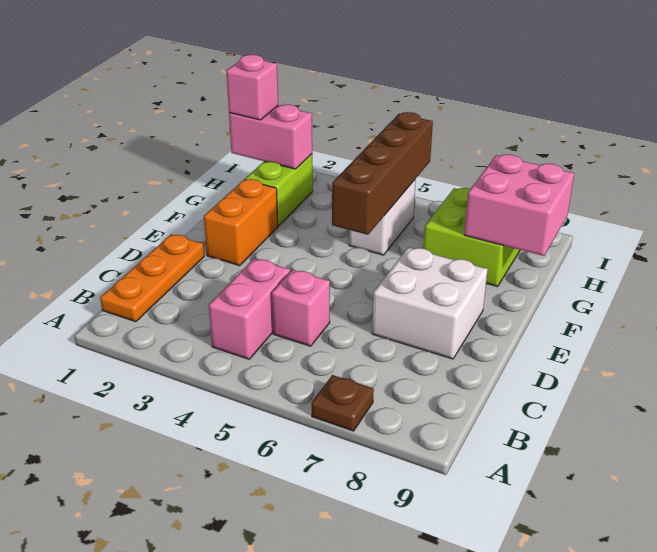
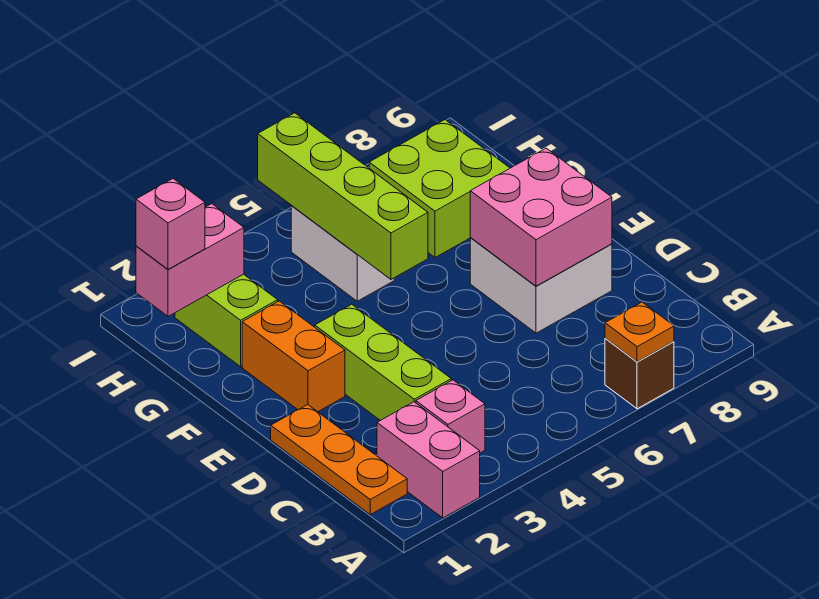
brown plate A7 level 1 -> brown brick A7 level 1
none -> orange plate A7 level 2
pink brick B4:C4 level 1 -> pink brick A2:B2 level 1
none -> lime brick C3:E3 level 1
pink brick C5 level 1 -> pink brick B3 level 1
brown brick F5:I5 level 2 -> lime brick F5:I5 level 2
pink brick G8:H9 level 2 -> pink brick D7:E8 level 2

